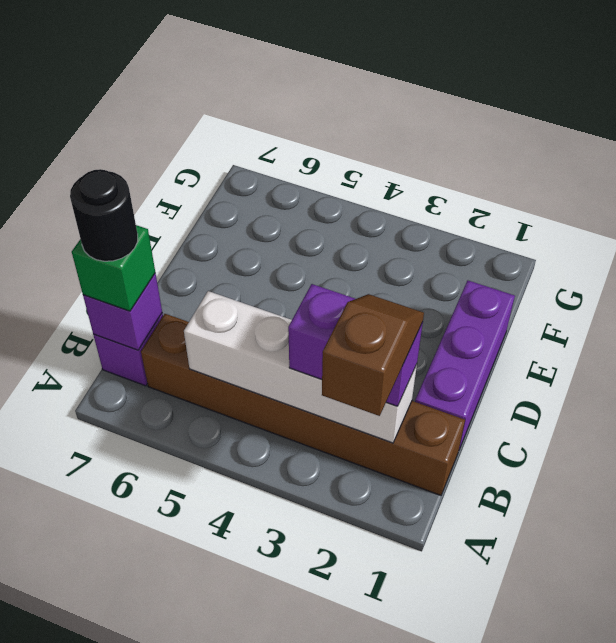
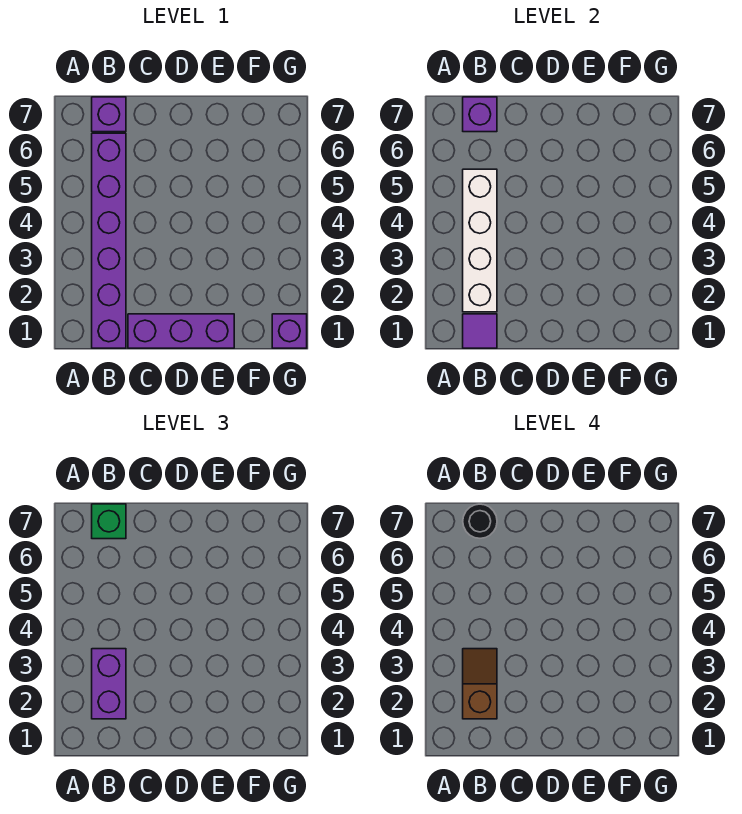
brown slope A2:B2 level 4 top A -> brown slope B2:B3 level 4 top 2
brown brick B1:B6 level 1 -> purple brick B1:B6 level 1
none -> purple tile B1 level 2
none -> purple brick G1 level 1

